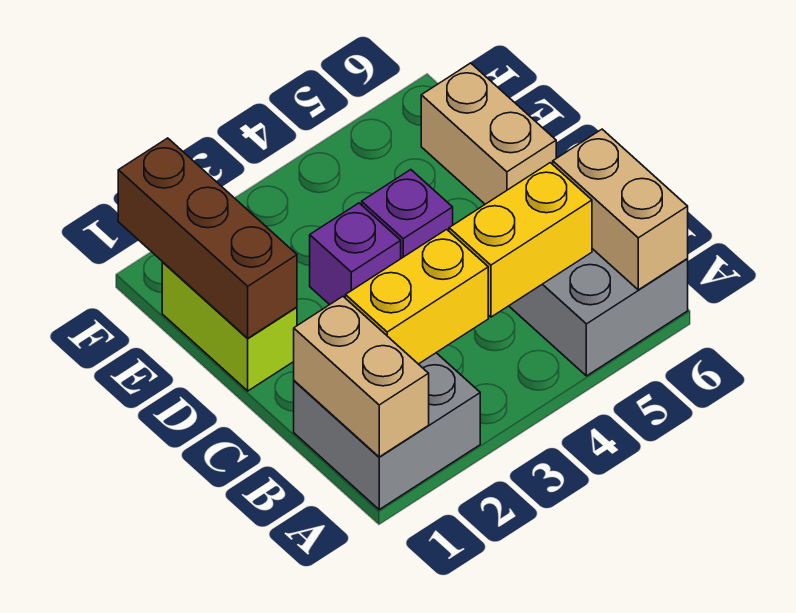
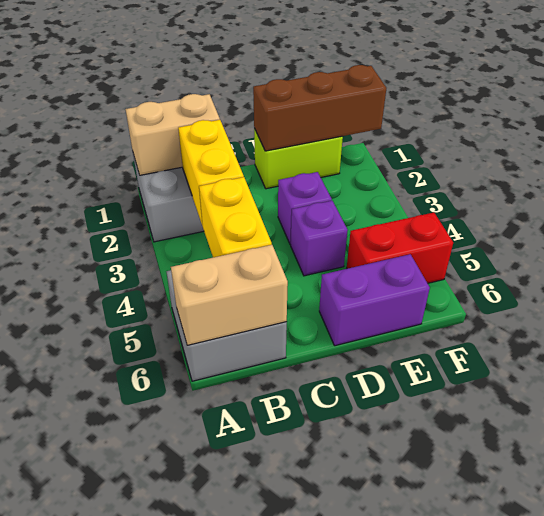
tan brick D6:E6 level 1 -> purple brick D6:E6 level 1
none -> red brick E5:F5 level 1

